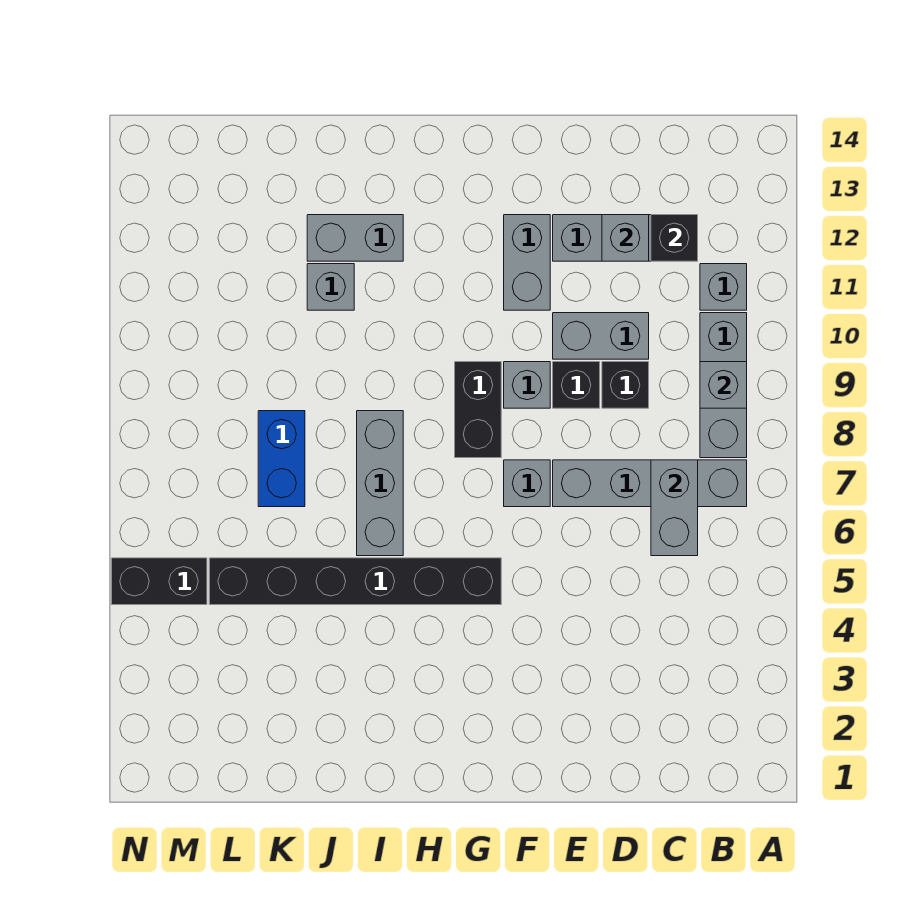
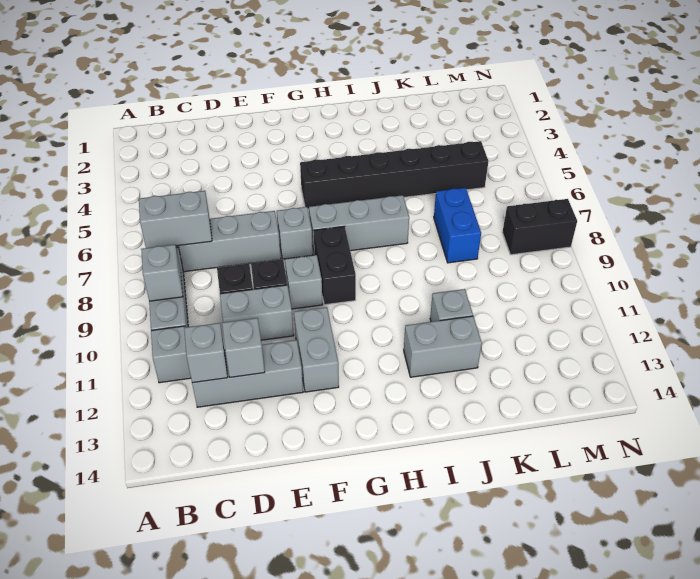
grey brick C6:C7 level 2 -> grey brick B7:C7 level 2
black brick C12 level 2 -> grey brick C12 level 2
grey brick I6:I8 level 1 -> grey brick G7:I7 level 1
black brick M5:N5 level 1 -> black brick M8:N8 level 1

